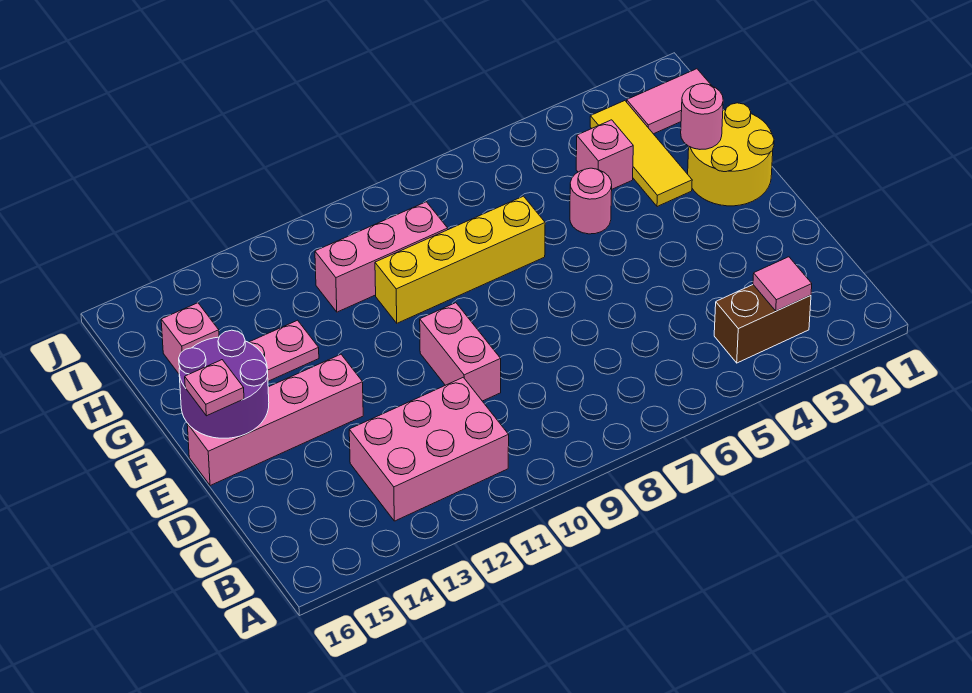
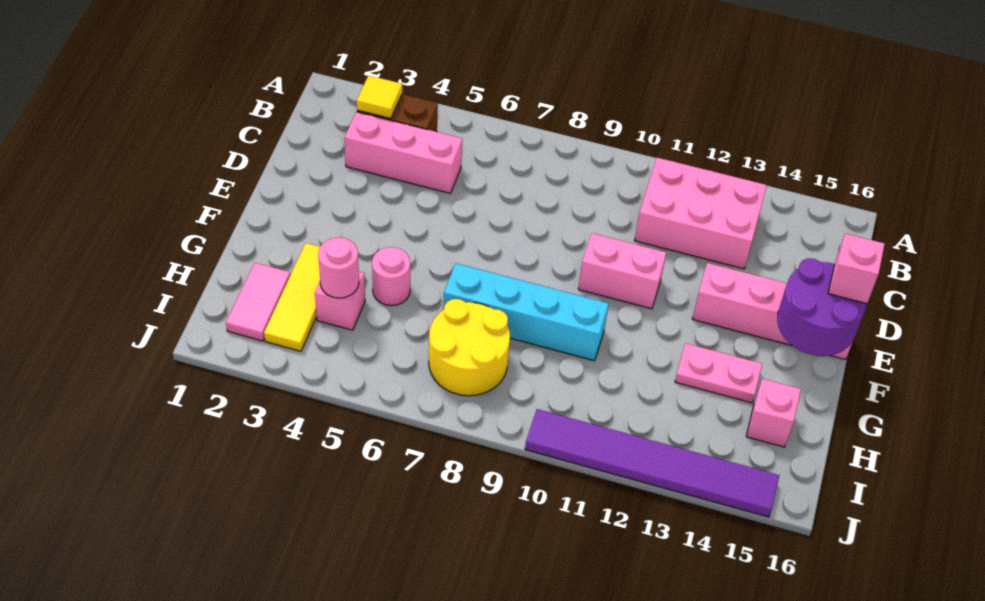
pink tile B3 level 2 -> yellow tile B3 level 2
pink brick D10:E10 level 1 -> pink brick E10:E11 level 1
pink plate E16 level 3 -> pink brick E16 level 3
yellow round brick F1:G2 level 1 -> yellow round brick H7:I8 level 1
pink round brick G2 level 2 -> pink round brick H4 level 2
yellow brick G7:G10 level 1 -> cyan brick G7:G10 level 1
pink brick H9:H11 level 1 -> pink brick C3:C5 level 1
pink tile I1:I2 level 1 -> pink tile H2:I2 level 1
none -> purple tile J10:J15 level 1

